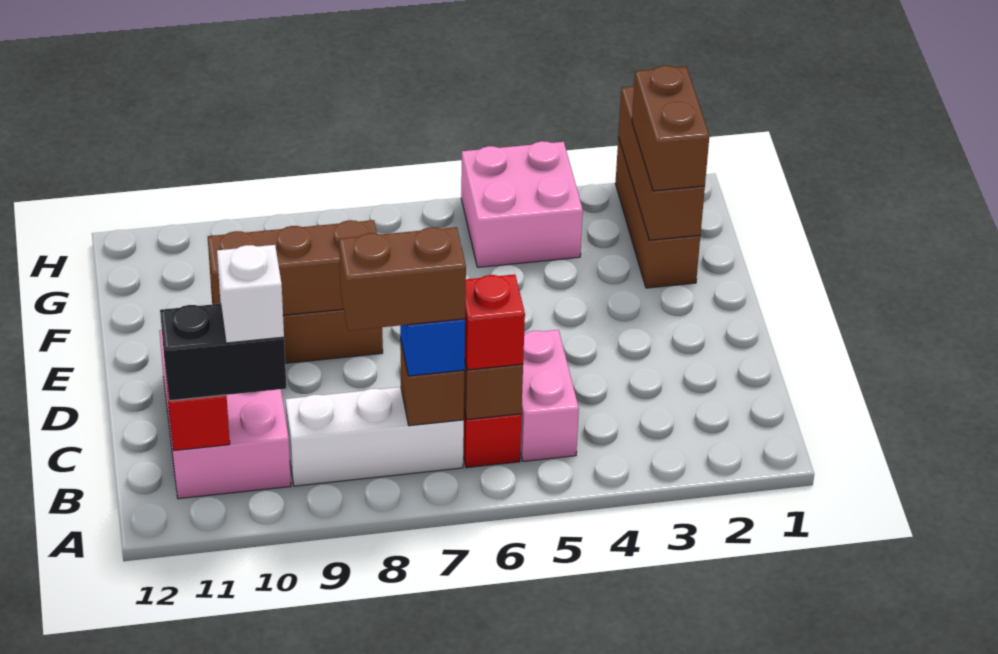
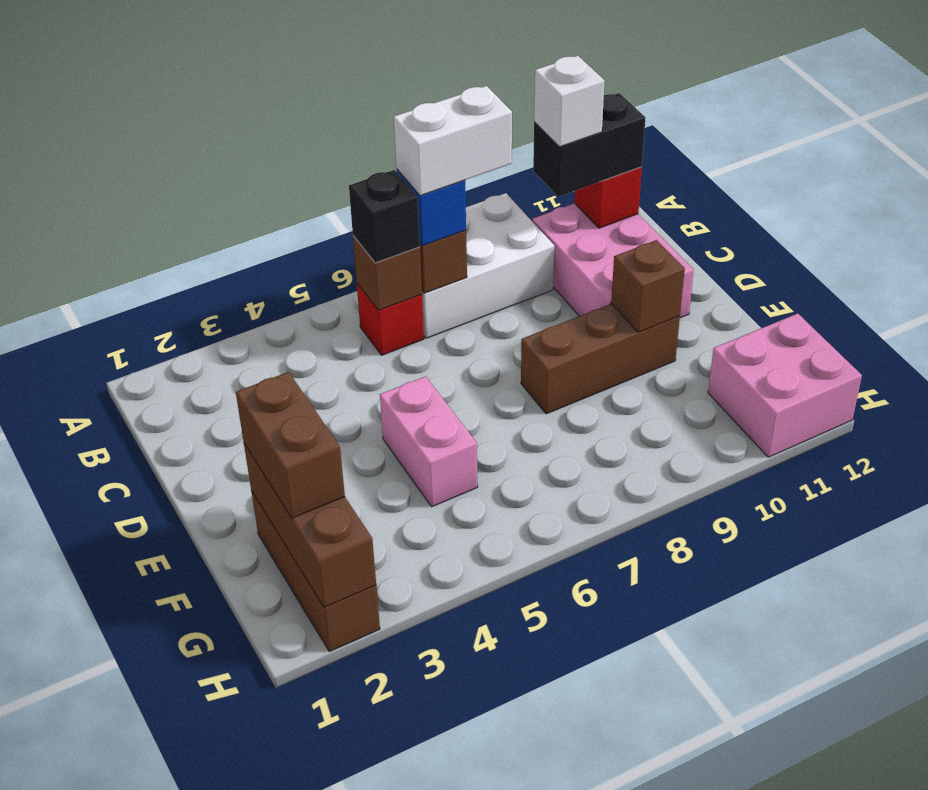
pink brick B5:C5 level 1 -> pink brick E5:F5 level 1
red brick B6 level 3 -> black brick B6 level 3
white brick B7:B9 level 1 -> white brick A7:B9 level 1
brown brick B7:B8 level 4 -> white brick B7:B8 level 4
brown brick E8:E10 level 2 -> brown brick E10 level 2
pink brick G4:H5 level 1 -> pink brick G11:H12 level 1

